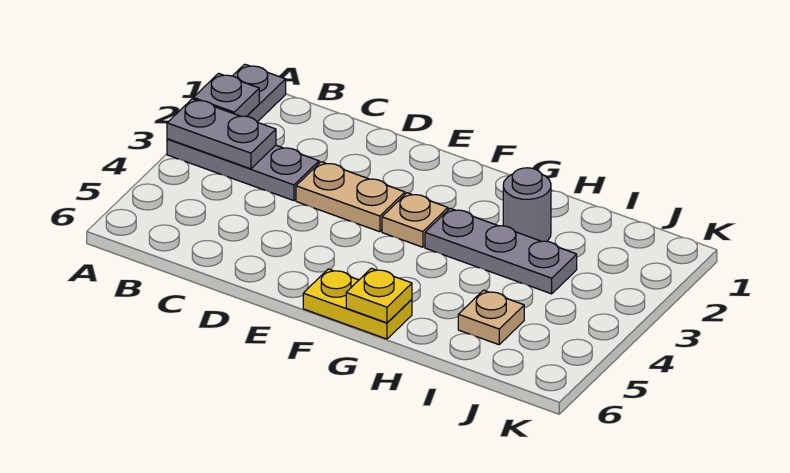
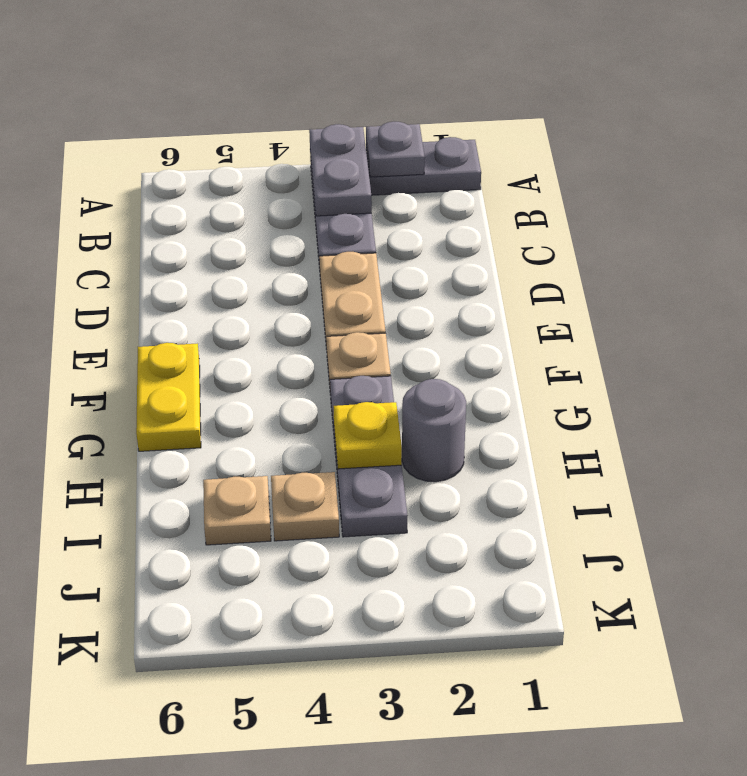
yellow plate G6 level 2 -> yellow plate H3 level 2
none -> tan plate I4 level 1

